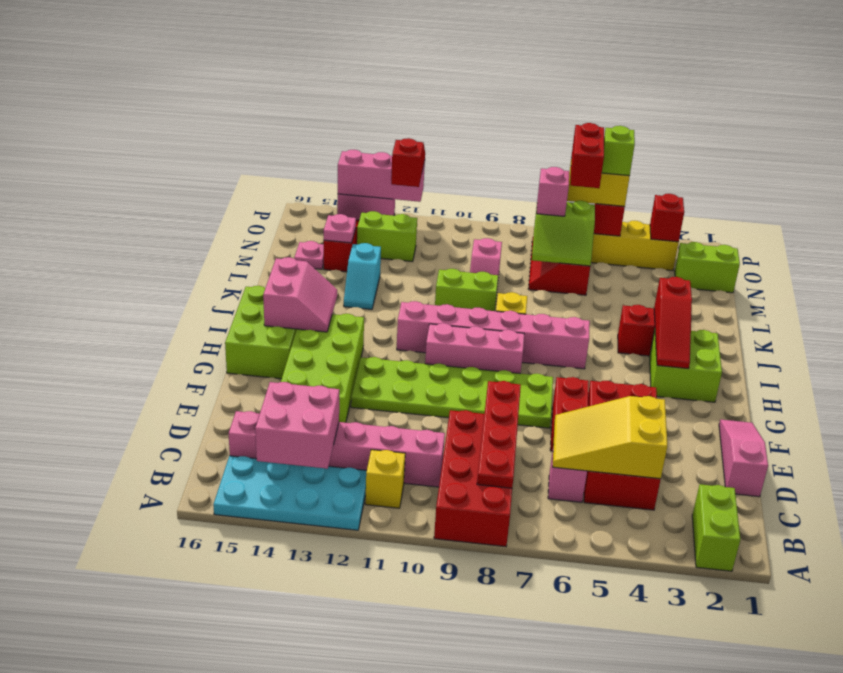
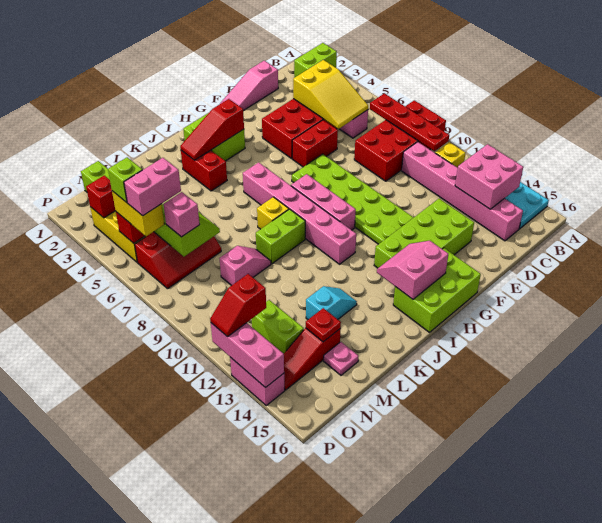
red plate B8:E8 level 2 -> red plate B7:B10 level 2
red slope H3:J3 level 2 top J -> red slope H3:J3 level 2 top H
lime brick K9:K10 level 1 -> lime brick J9:K9 level 1
pink plate M14 level 2 -> red plate M14 level 2
red brick N6:O6 level 4 -> pink brick N6:O6 level 4

